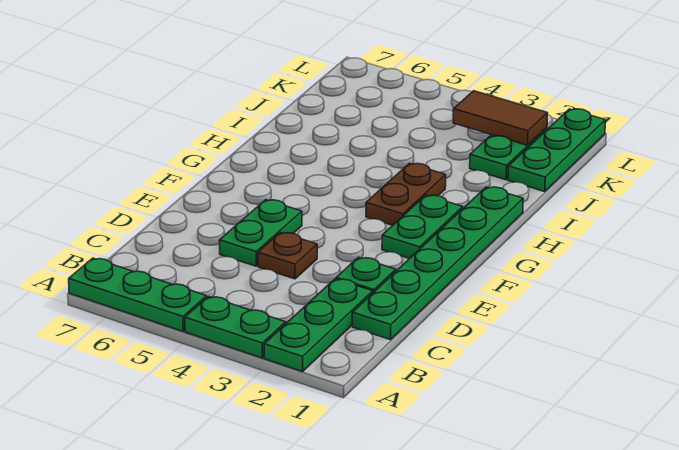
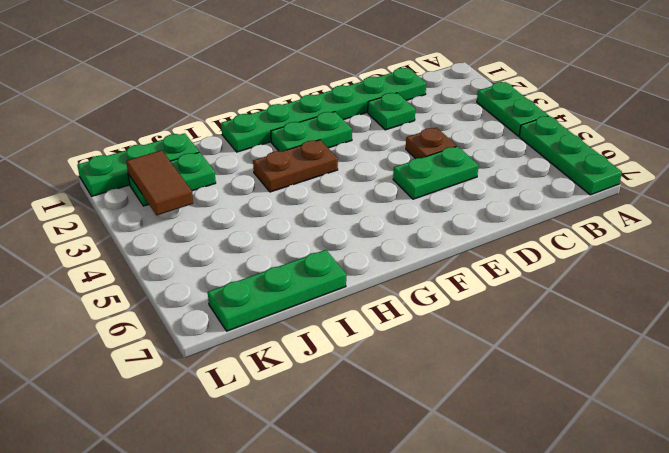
green plate A2:C2 level 1 -> green plate I7:K7 level 1

